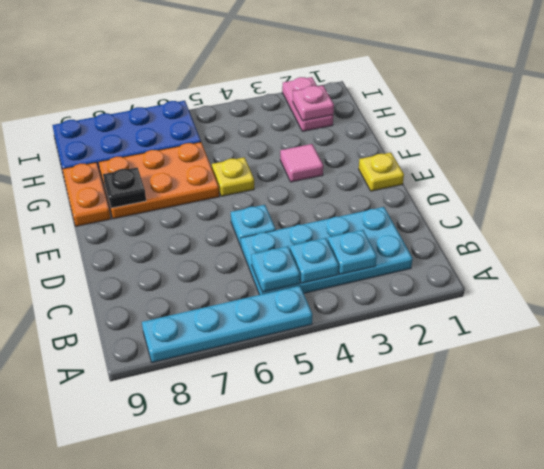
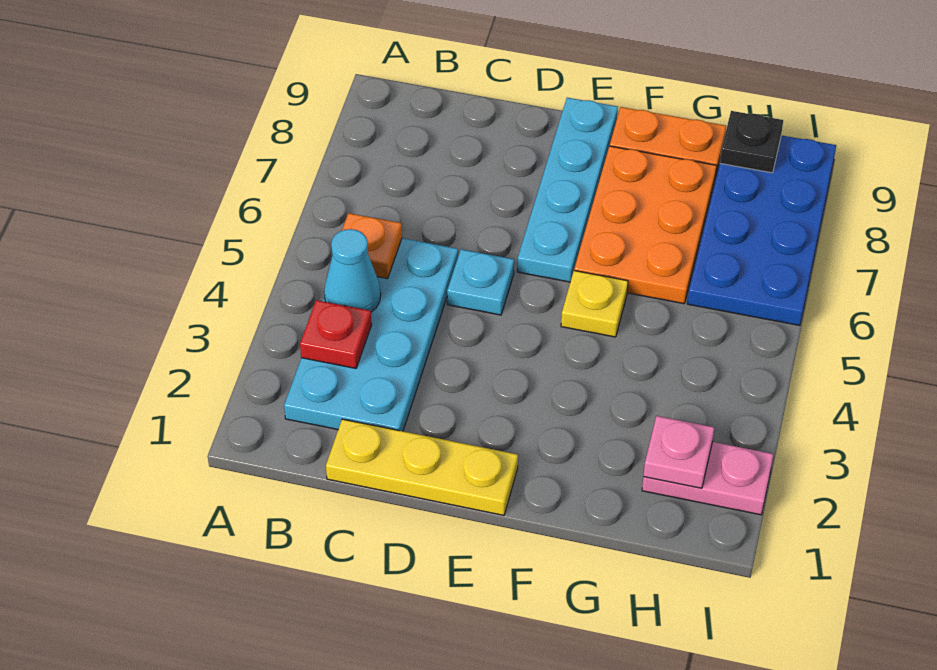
cyan plate A5:A8 level 1 -> cyan plate E6:E9 level 1
cyan plate B3 level 2 -> red plate B3 level 2
cyan plate B4 level 2 -> cyan cone B4 level 2
cyan plate B5 level 2 -> orange plate B5 level 2
yellow plate E1 level 1 -> yellow plate C1:E1 level 1
pink tile F3 level 1 -> none
black plate F8 level 2 -> black plate H9 level 2

